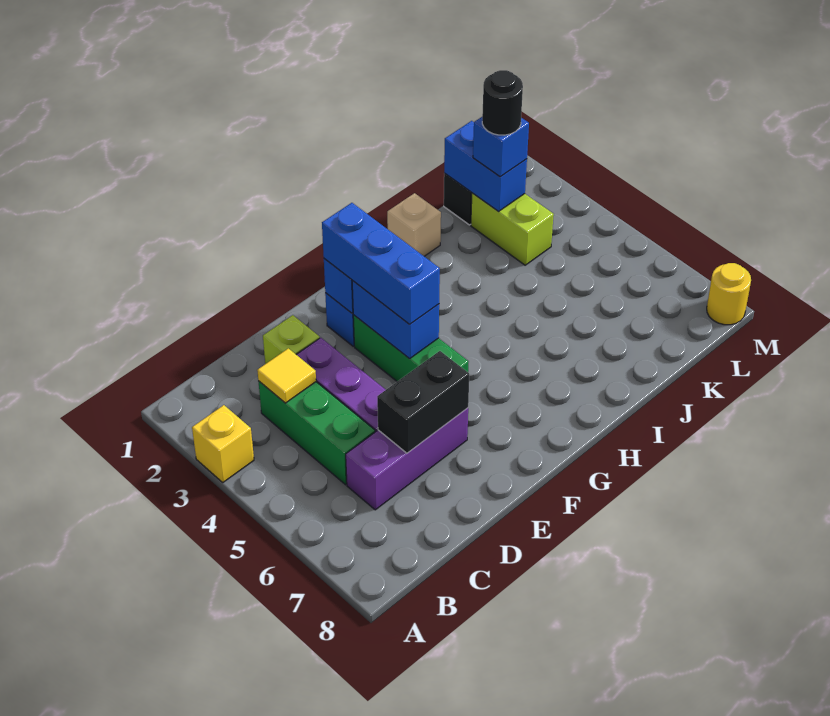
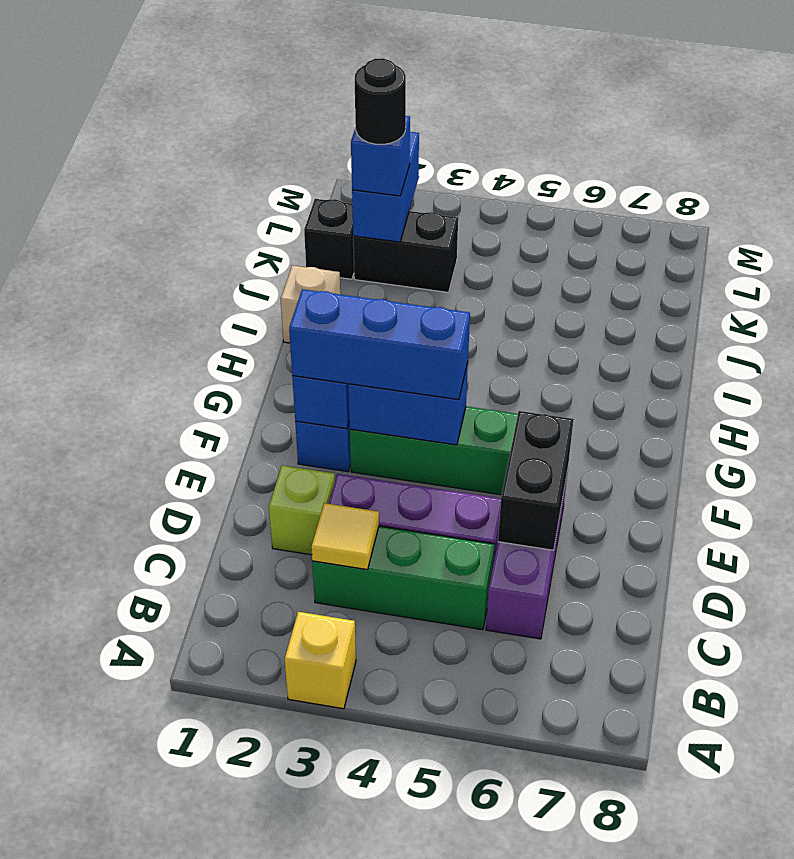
blue brick K1:K2 level 2 -> blue brick K2:L2 level 2
lime brick K2:K3 level 1 -> black brick K2:K3 level 1
yellow round brick M8 level 1 -> none

